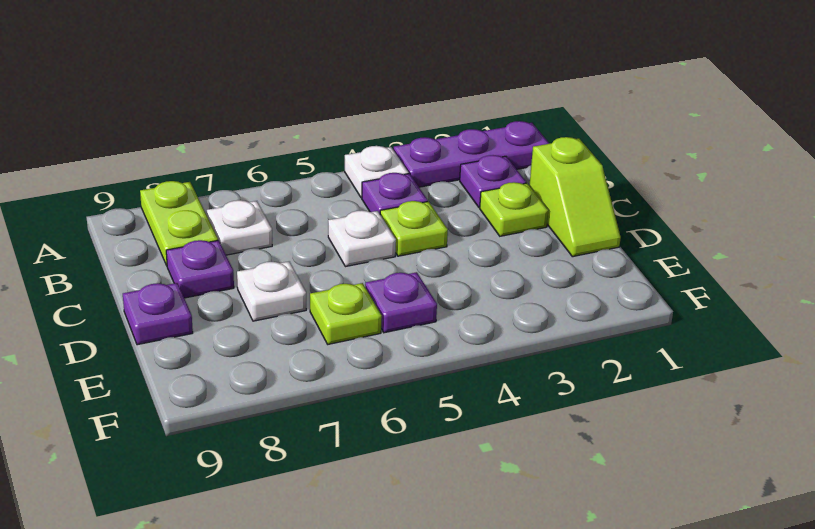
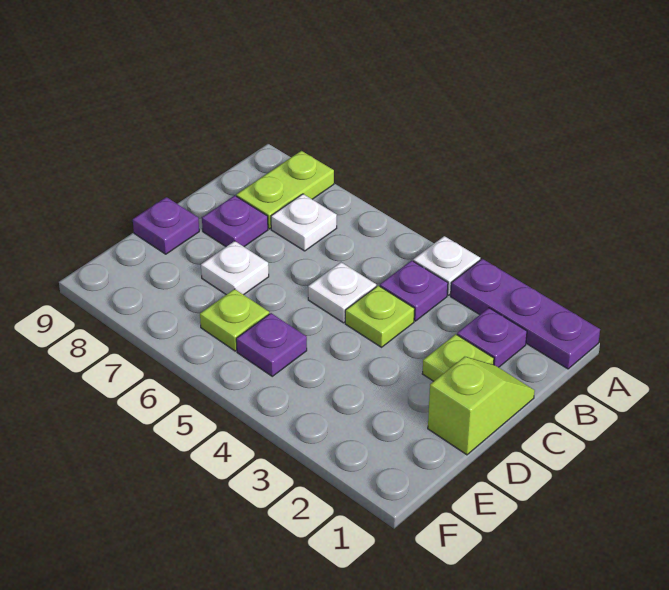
lime slope C1:D1 level 1 top C -> lime slope C1:D1 level 1 top D

